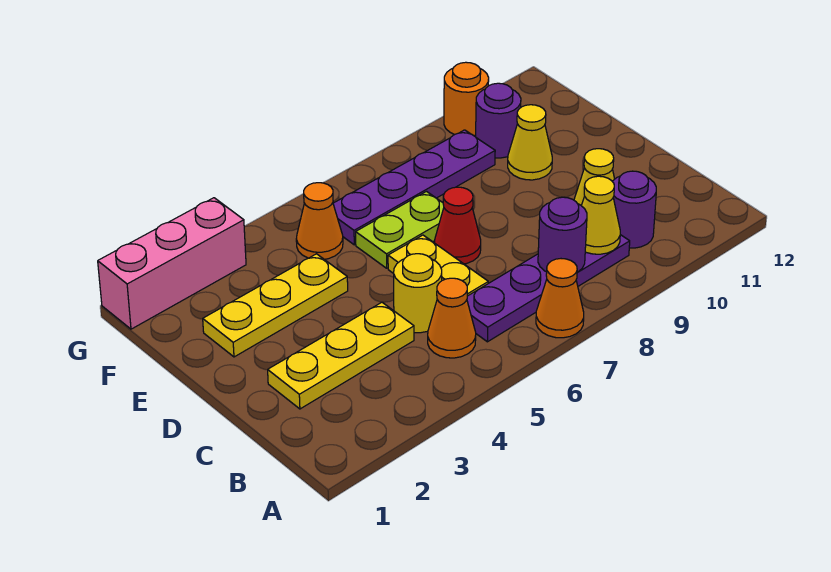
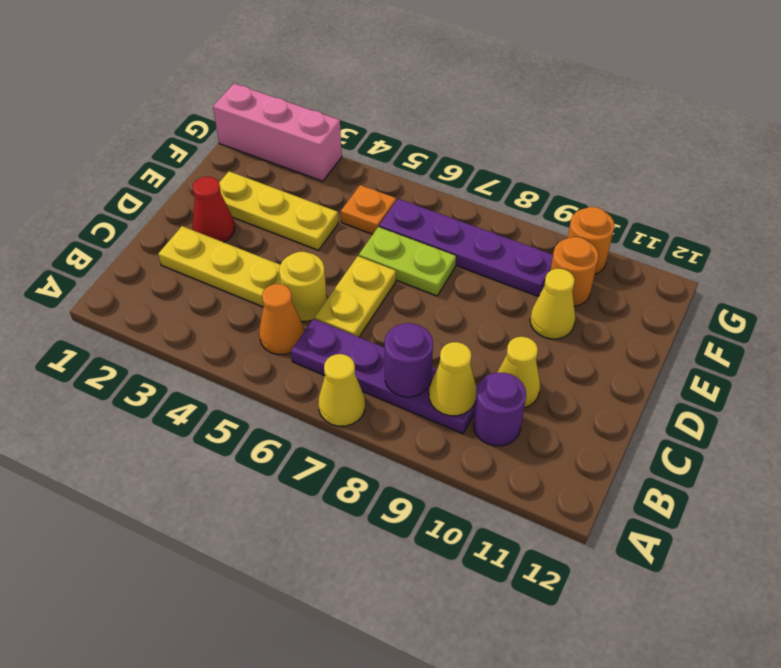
orange cone A7 level 1 -> yellow cone A7 level 1
red cone D7 level 1 -> red cone D2 level 1
orange cone F5 level 1 -> orange plate F5 level 1
purple round brick F10 level 1 -> orange round brick F10 level 1

